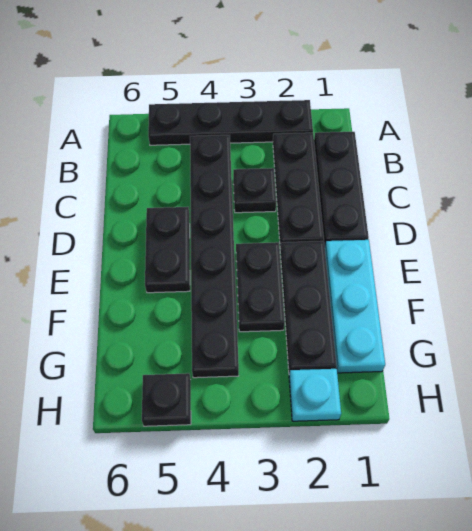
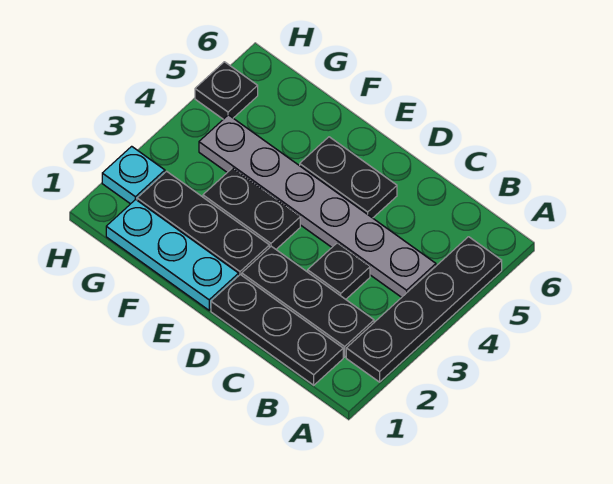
black plate B4:G4 level 1 -> grey plate B4:G4 level 1

